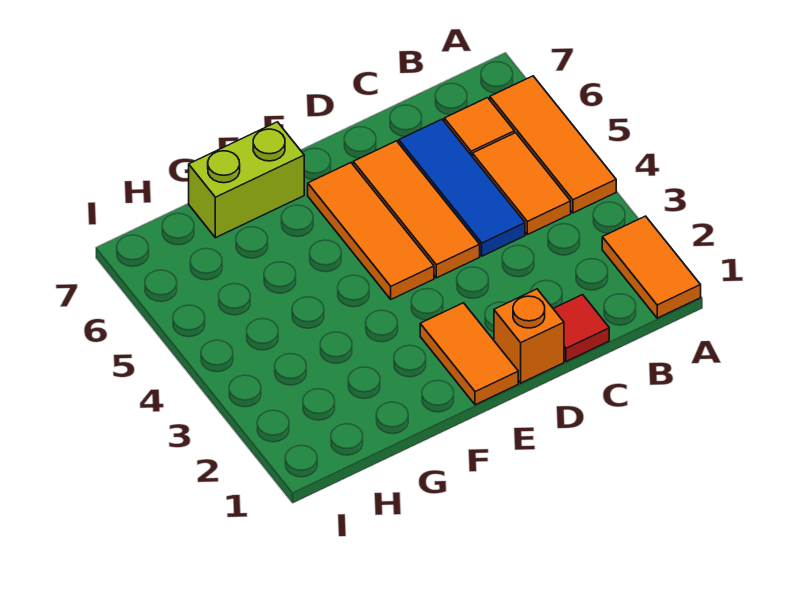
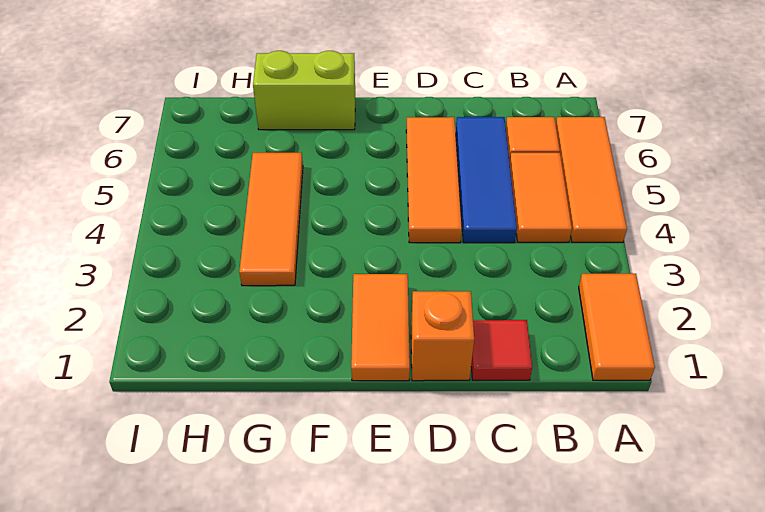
orange tile E4:E6 level 1 -> orange tile G3:G5 level 1

